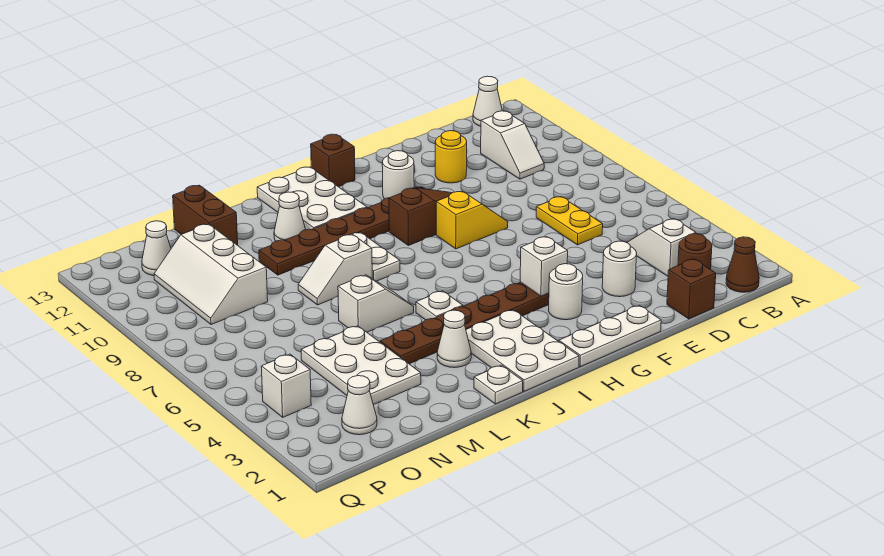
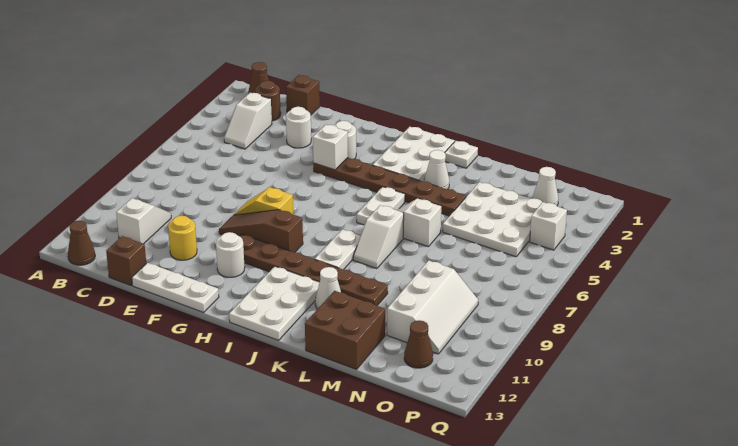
white cone B13 level 1 -> brown cone B13 level 1
yellow plate D6:D7 level 1 -> none
white plate F1:H1 level 1 -> white plate E13:G13 level 1
brown brick H13 level 1 -> brown brick D13 level 1
white plate J5 level 1 -> white plate J5:J6 level 1
white slope K8:L8 level 1 top K -> white slope K7:K8 level 1 top 7
white plate M3:N5 level 1 -> white plate M3:O5 level 1
brown brick M12:M13 level 1 -> brown brick L12:M13 level 1
white cone O12 level 1 -> brown cone O12 level 1

